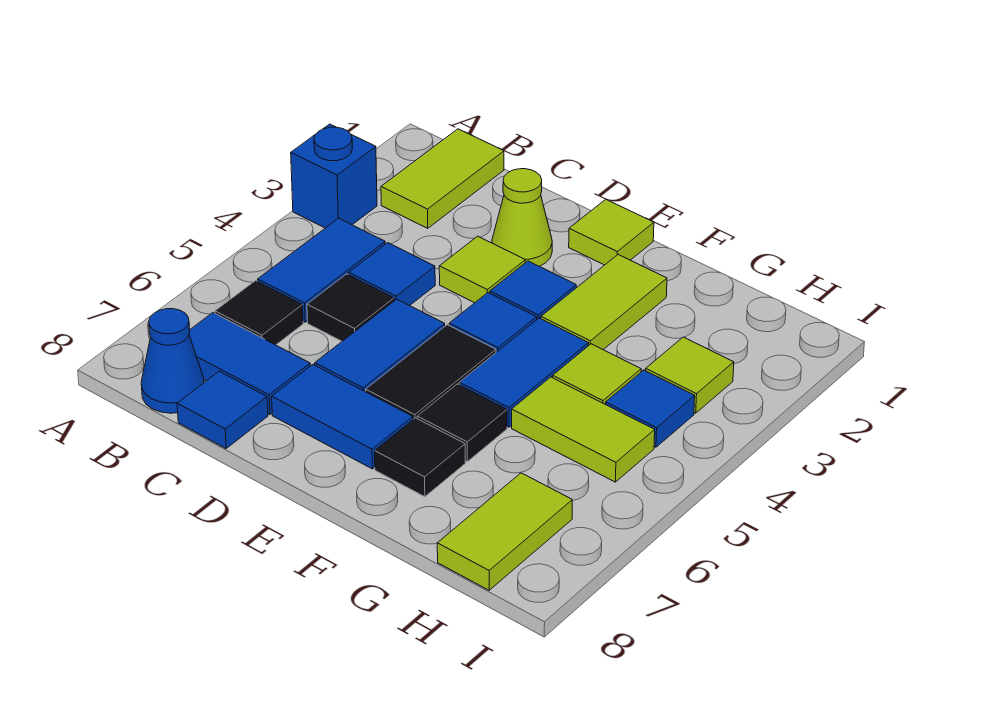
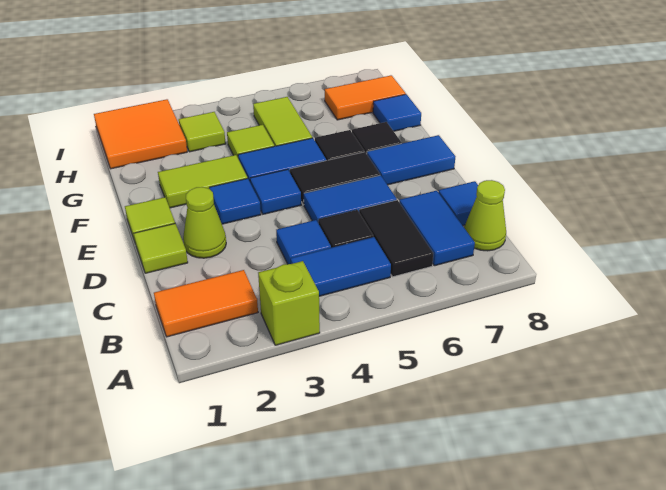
blue brick A3 level 1 -> lime brick A3 level 1
lime tile B1:B2 level 1 -> orange tile B1:B2 level 1
black tile B6 level 1 -> black tile B6:C6 level 1
blue cone B8 level 1 -> lime cone B8 level 1
lime tile D3 level 1 -> lime tile D1 level 1
blue tile D7:E7 level 1 -> blue tile E7:E8 level 1
none -> orange tile H1:I2 level 1
blue tile H4 level 1 -> blue tile G8 level 1
lime tile H7:H8 level 1 -> orange tile H7:H8 level 1

